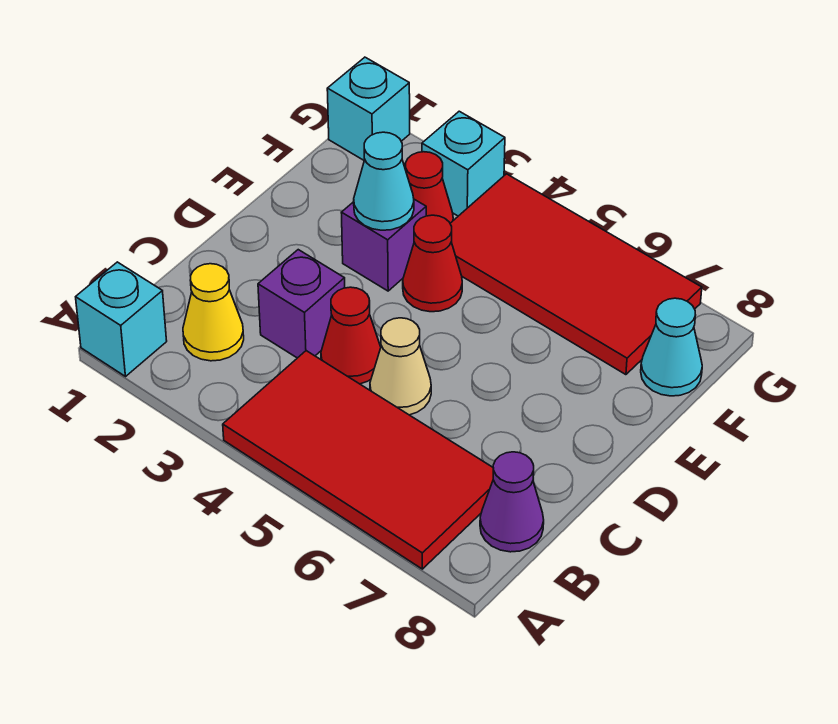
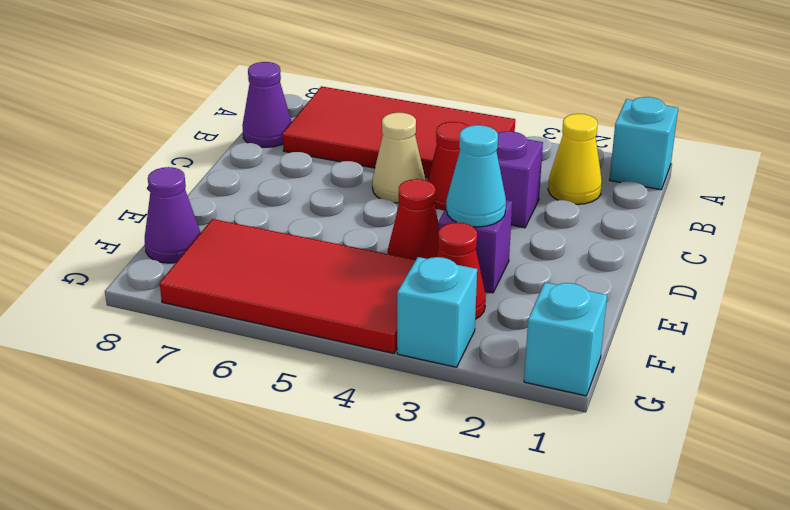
cyan cone F8 level 1 -> purple cone F8 level 1

